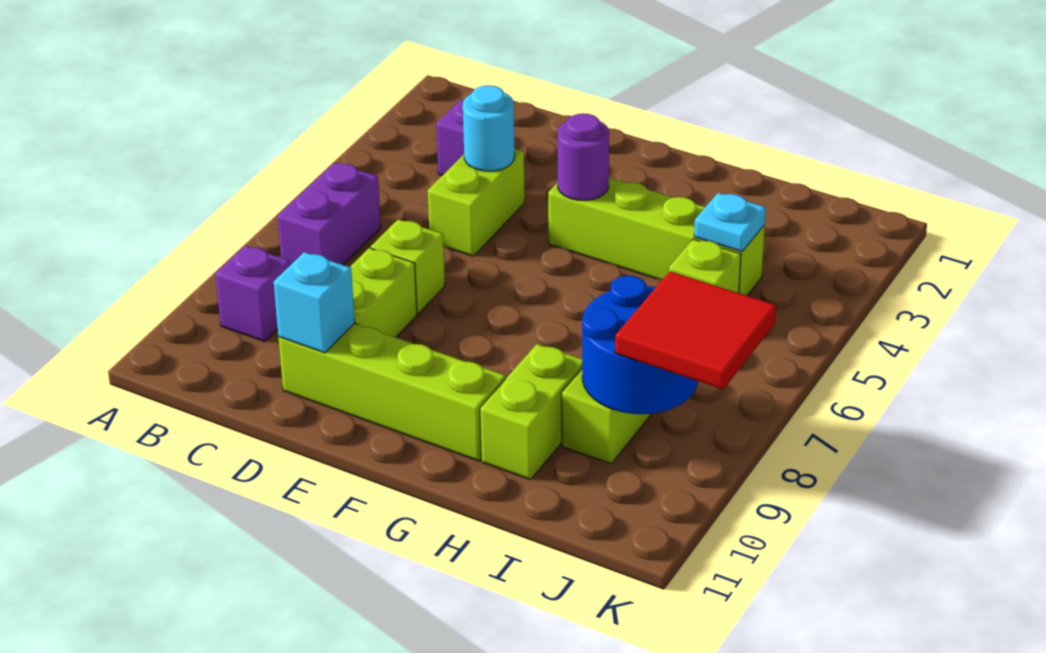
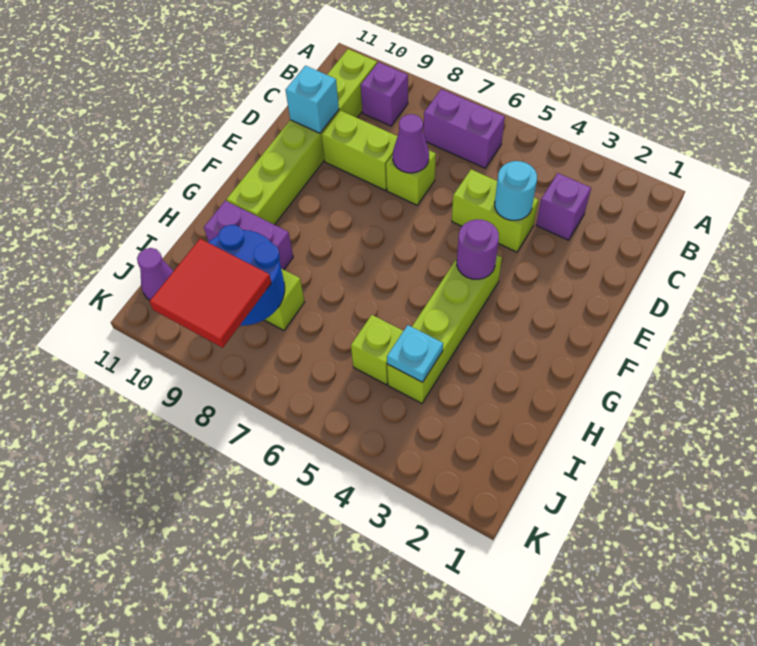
none -> purple cone D7 level 2
lime brick D10:G10 level 1 -> lime brick B10:G10 level 1
lime brick H9:H10 level 1 -> purple brick H9:H10 level 1
none -> purple cone J11 level 1

